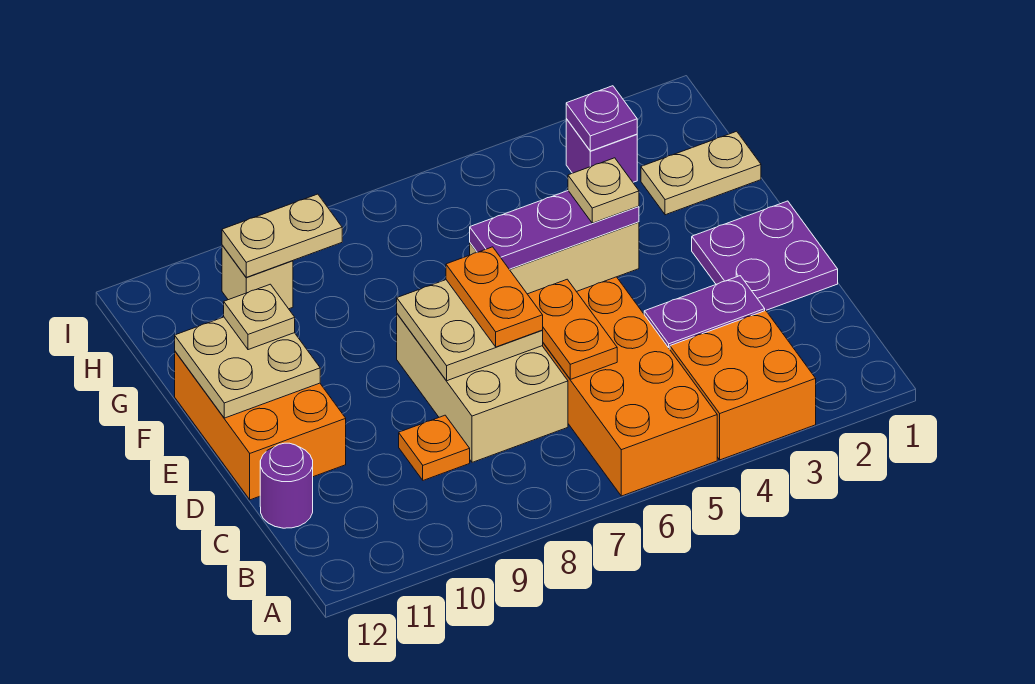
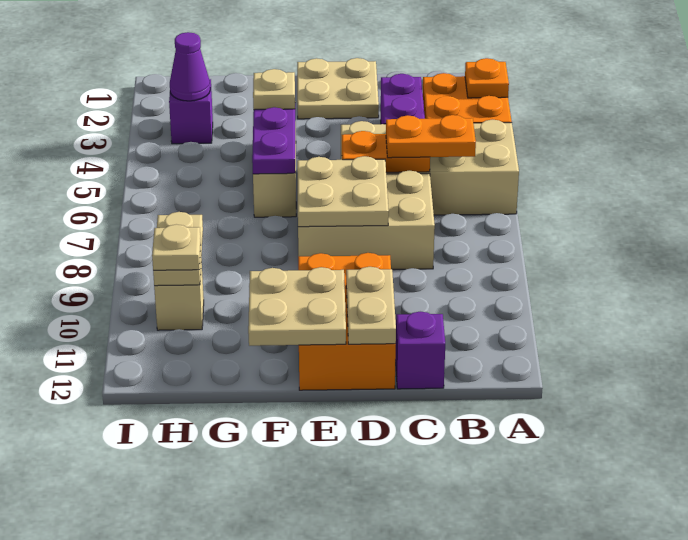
orange brick A5:D6 level 1 -> tan brick A5:D6 level 1
orange plate C9 level 1 -> orange plate A3 level 2
purple round brick C12 level 1 -> purple brick C12 level 1
purple plate D1:E2 level 1 -> tan plate D1:E2 level 1
orange plate D7:E7 level 3 -> orange plate B6:C6 level 3
orange brick D11:F12 level 1 -> orange brick D10:E12 level 1
tan plate F11 level 3 -> tan plate H10 level 3
tan plate G1:G2 level 1 -> tan plate D11:D12 level 2
purple plate H3 level 2 -> purple cone H3 level 2

